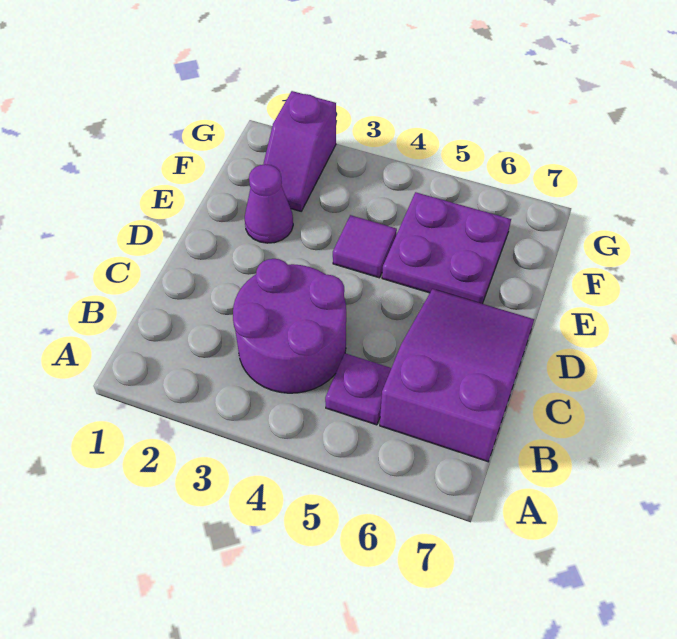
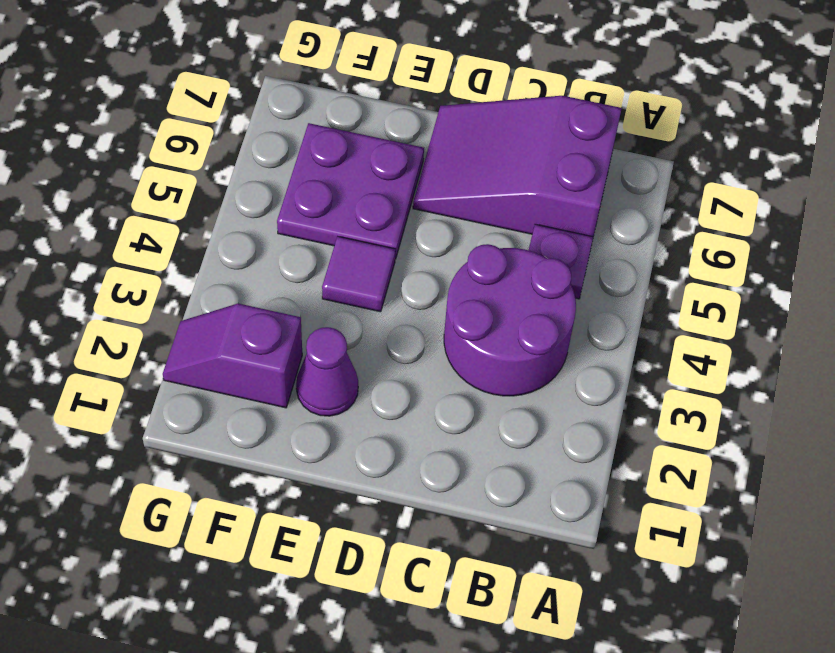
purple slope F2:G2 level 1 top G -> purple slope F2:G2 level 1 top F

